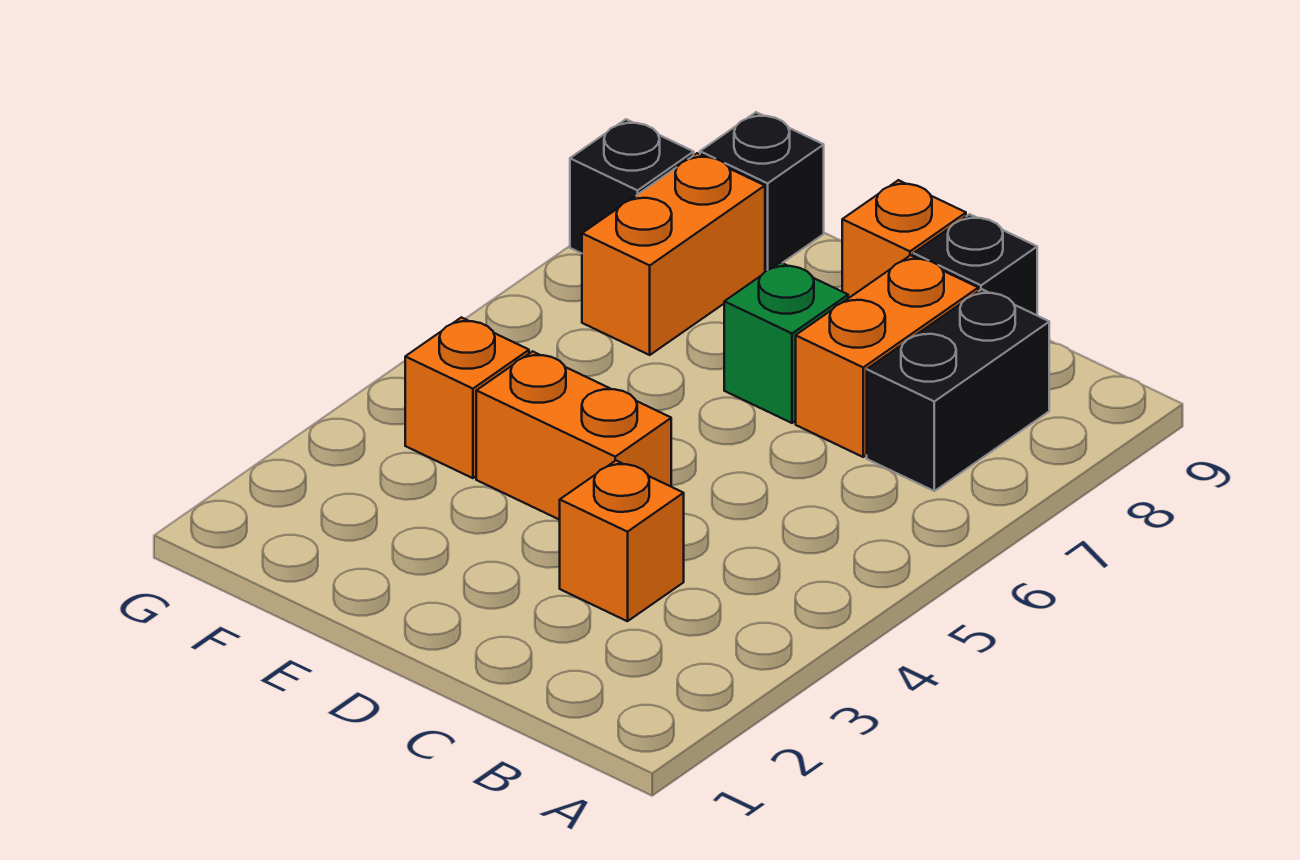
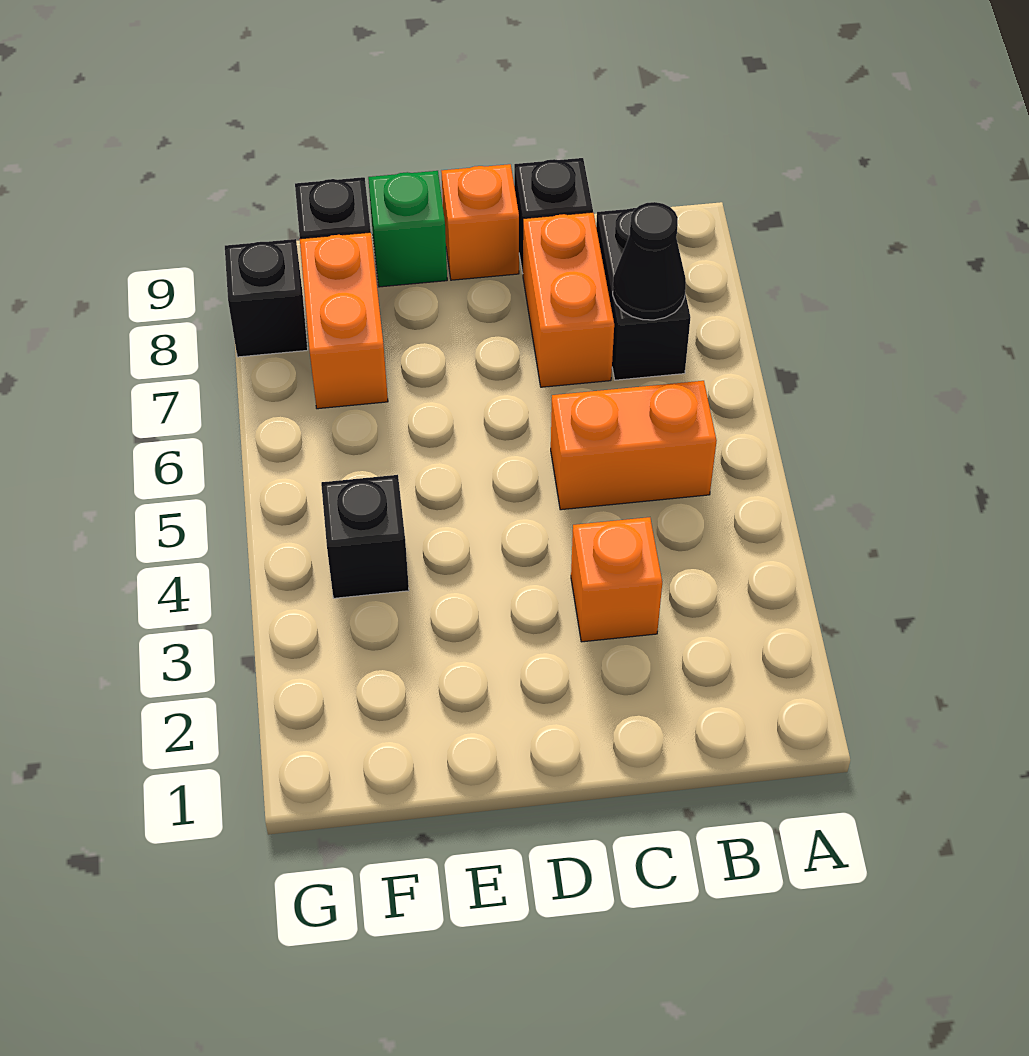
none -> black cone B7 level 2
orange brick D4:E4 level 1 -> orange brick B5:C5 level 1
green brick D7 level 1 -> green brick E9 level 1
orange brick F4 level 1 -> black brick F4 level 1

